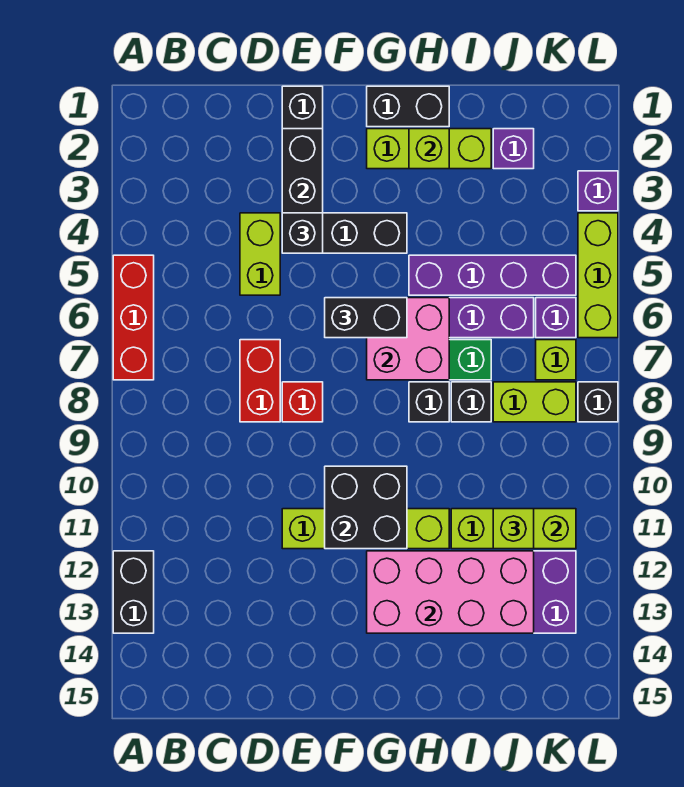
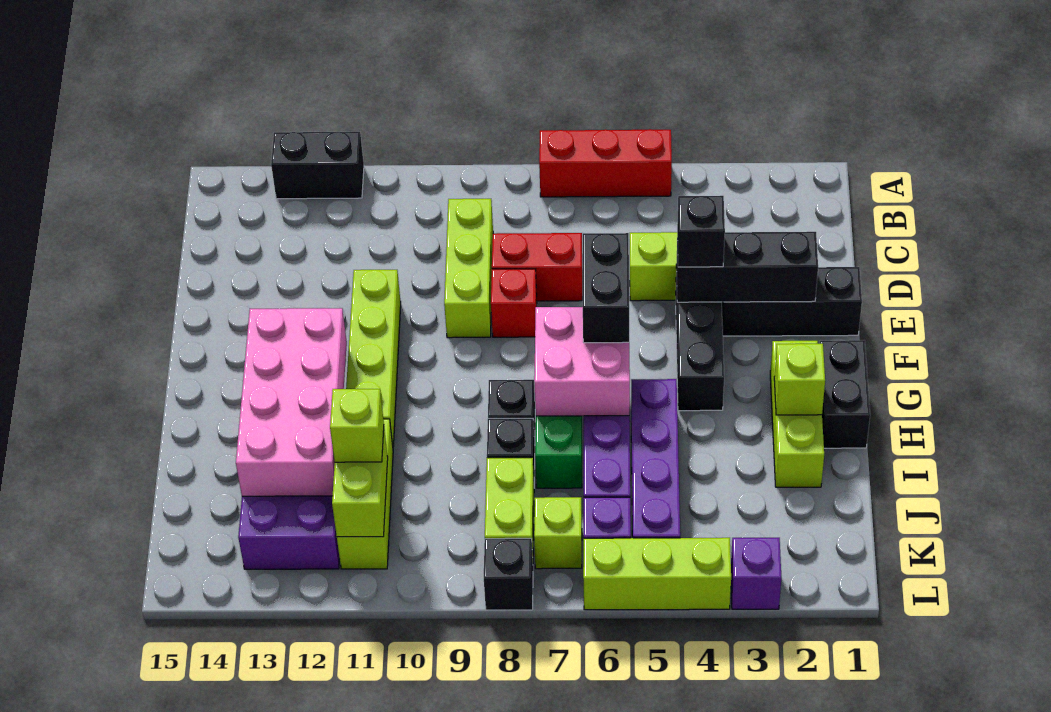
none -> lime brick C9:E9 level 1
black brick F10:G11 level 2 -> none
purple brick J2 level 1 -> none

